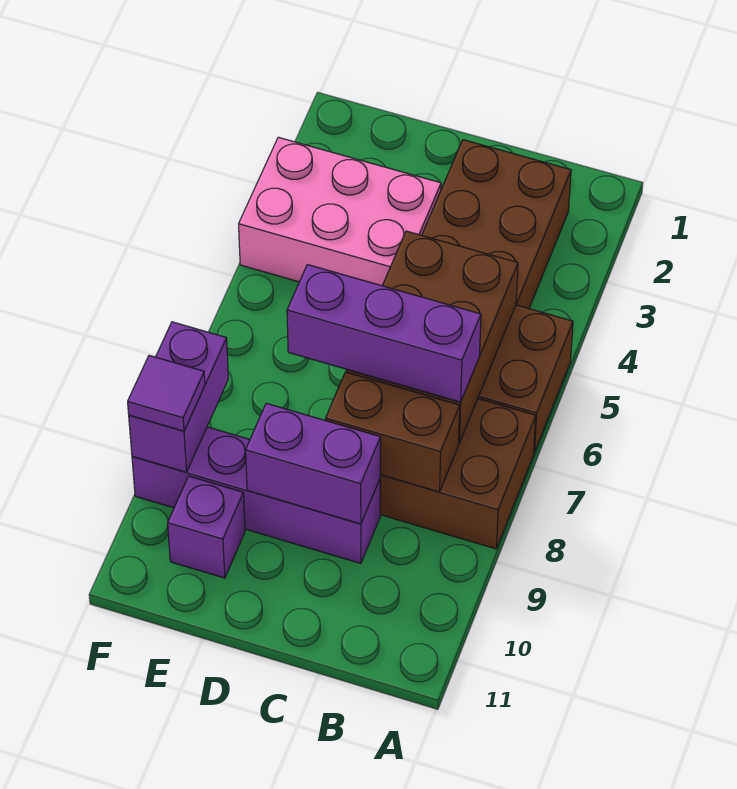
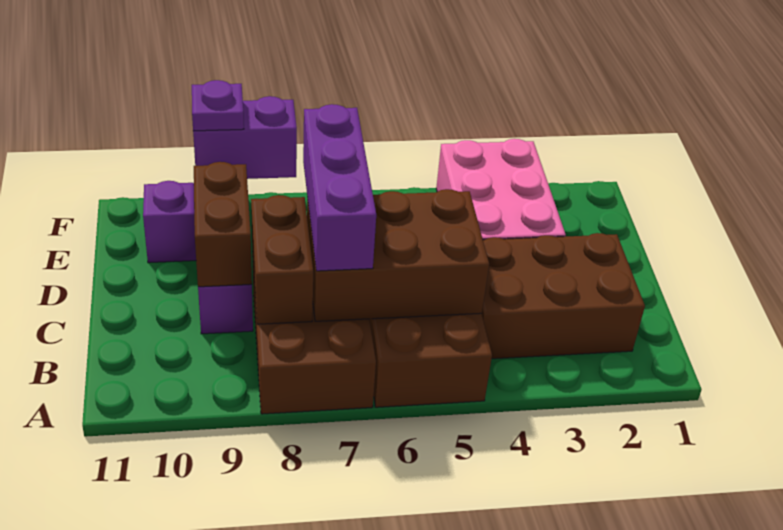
purple brick C9:D9 level 2 -> brown brick C9:D9 level 2
purple tile F9 level 3 -> purple plate F9 level 3

